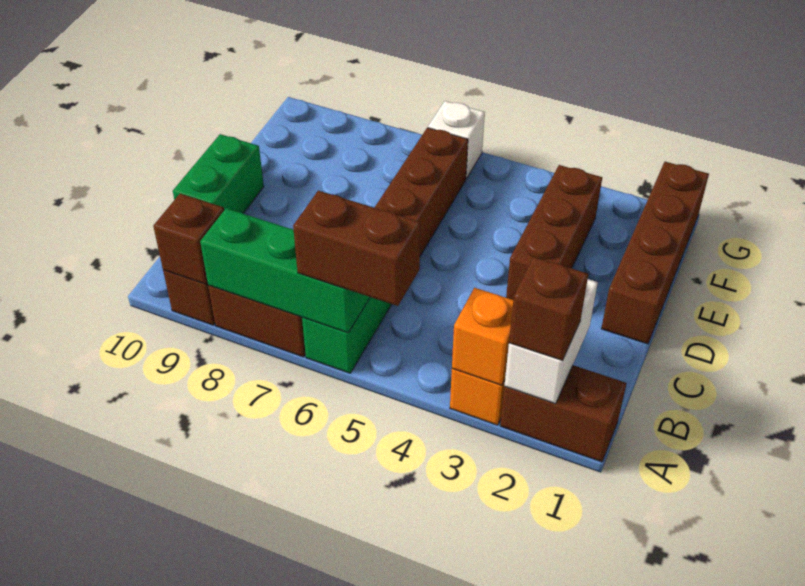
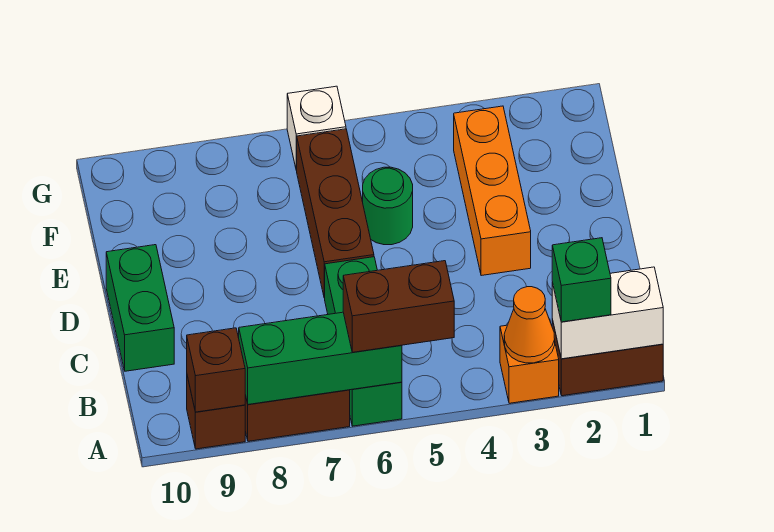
white brick A2:B2 level 2 -> white brick A1:A2 level 2
brown brick A2 level 3 -> green brick A2 level 3
orange brick A3 level 2 -> orange cone A3 level 2
brown brick D1:G1 level 1 -> none
brown brick D3:F3 level 1 -> orange brick D3:F3 level 1
none -> green round brick E5 level 1

